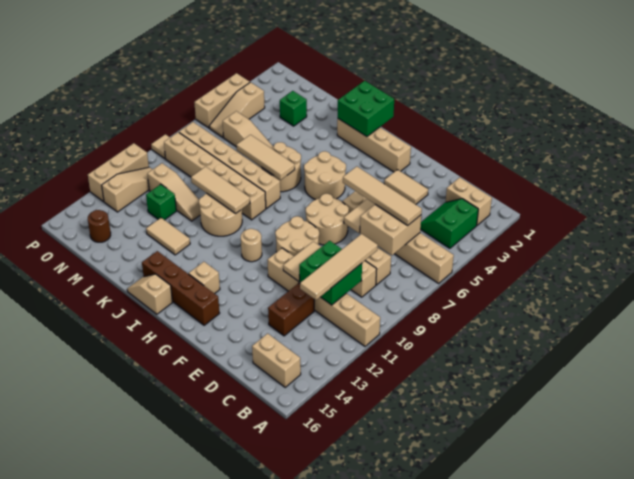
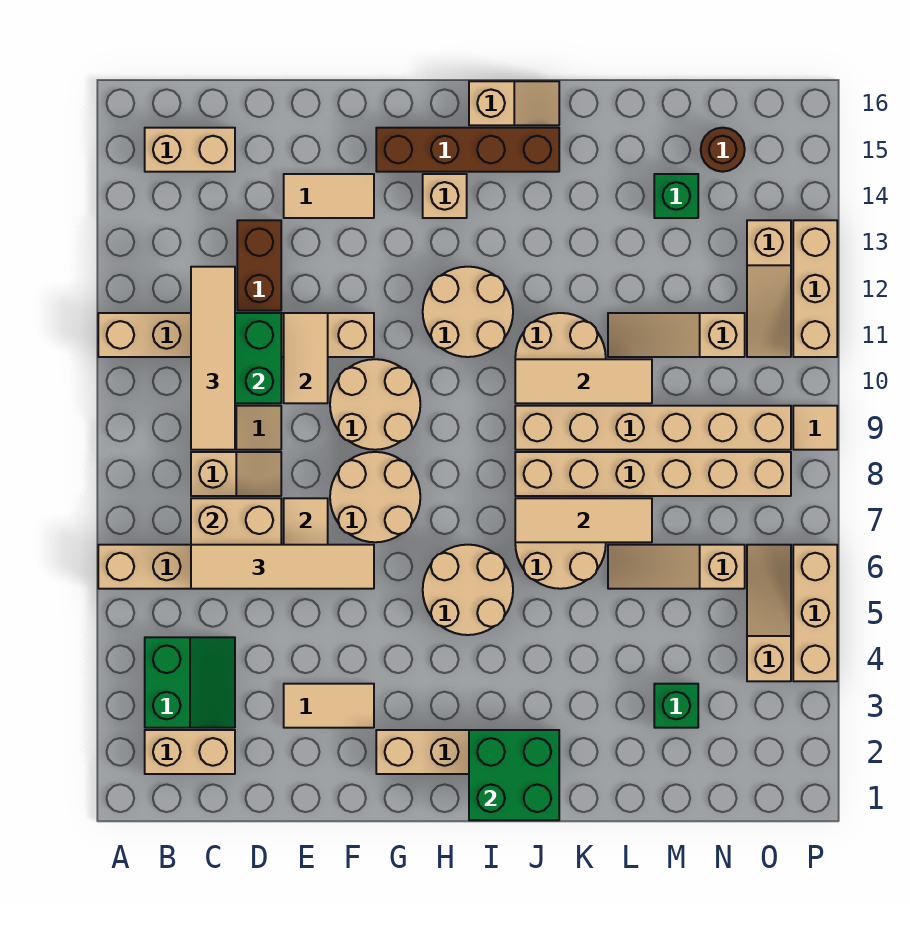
tan round brick H11 level 1 -> tan round brick H11:I12 level 1
tan tile K13:L13 level 1 -> tan tile E14:F14 level 1
green brick M12 level 1 -> green brick M14 level 1

